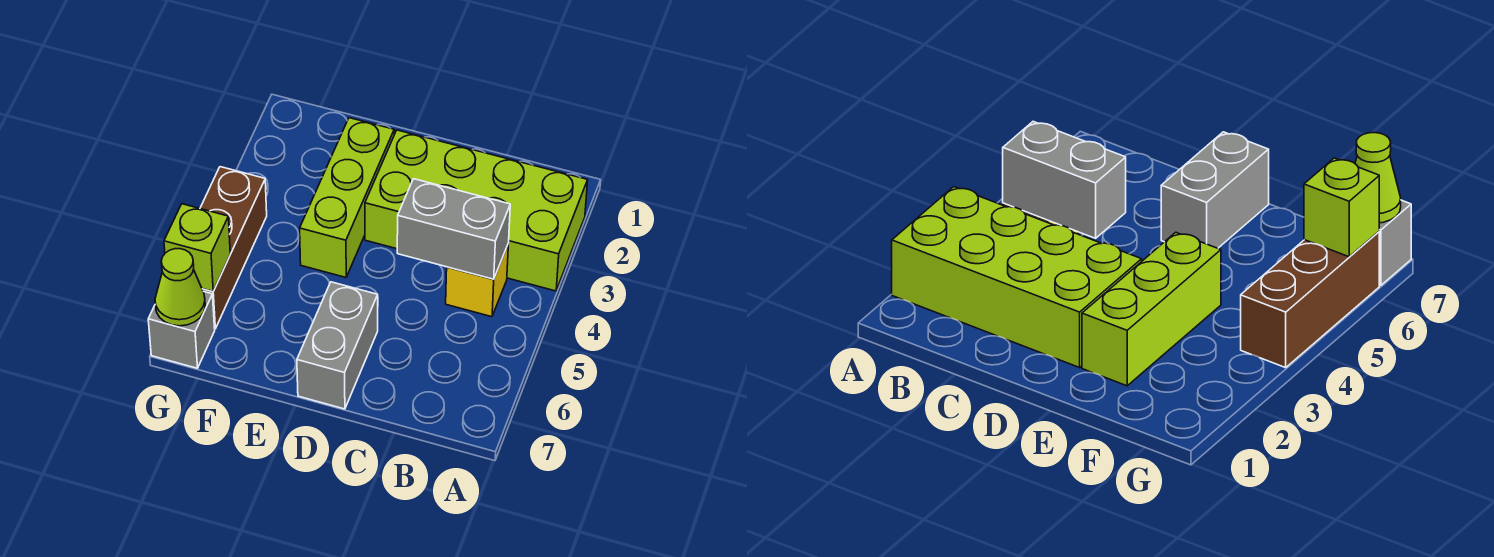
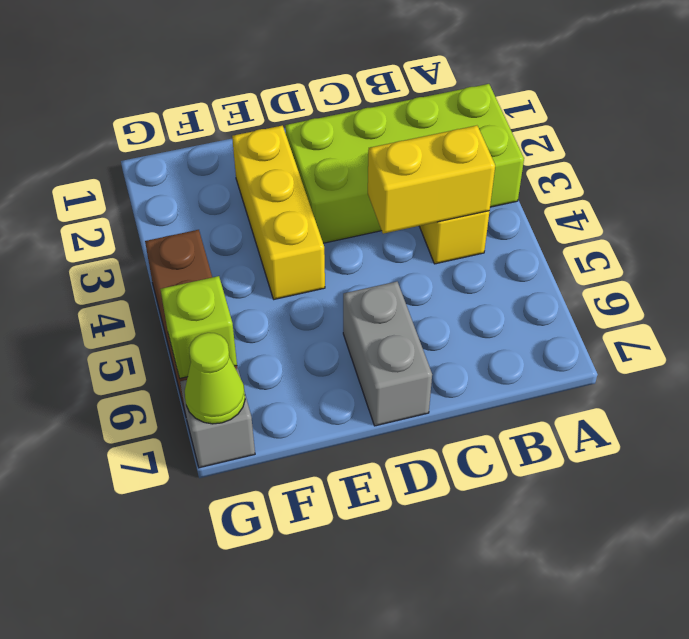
grey brick B4:C4 level 2 -> yellow brick B4:C4 level 2
lime brick E2:E4 level 1 -> yellow brick E2:E4 level 1

